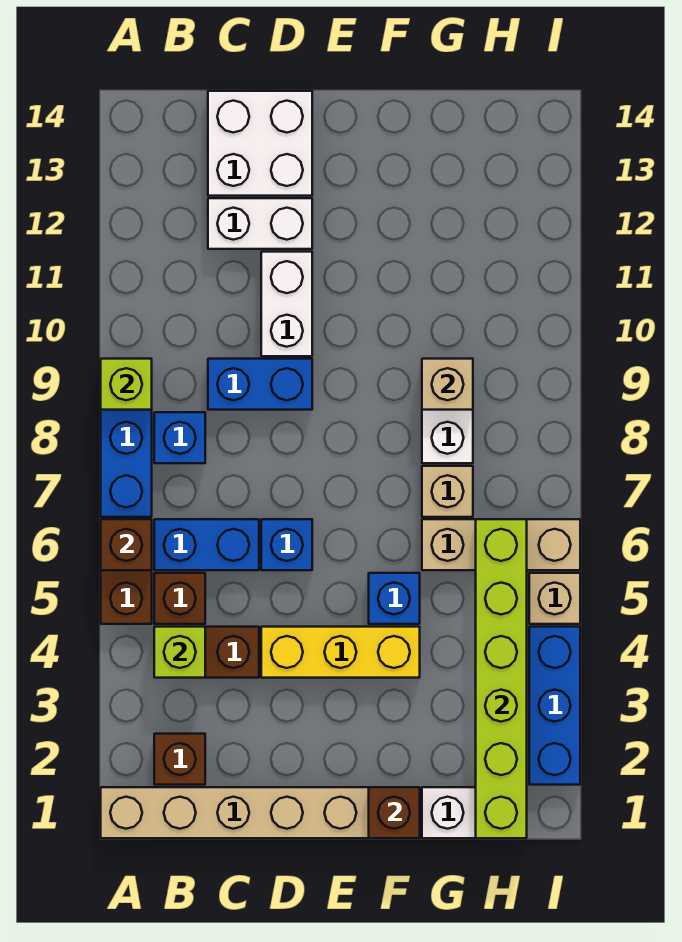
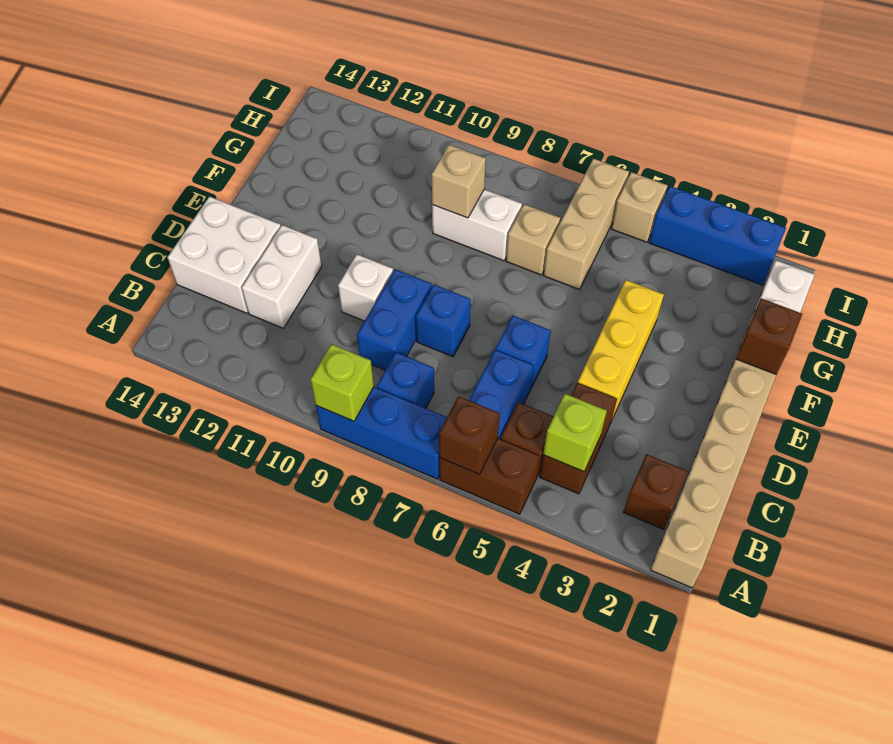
white brick D10:D11 level 1 -> white brick D10 level 1
blue brick F5 level 1 -> blue brick D8 level 1
lime brick H1:H6 level 2 -> none

